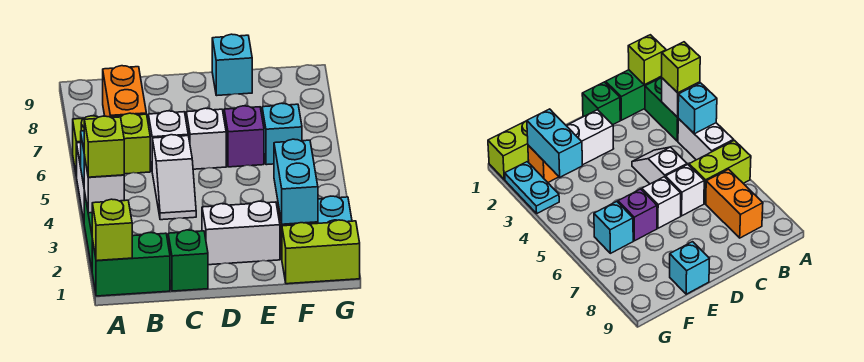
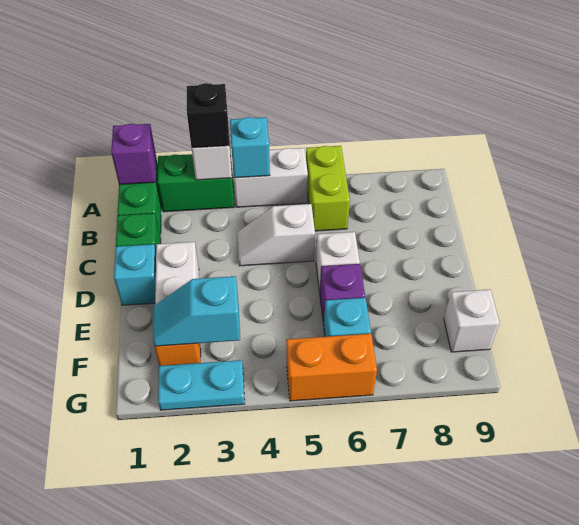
lime brick A1 level 2 -> purple brick A1 level 2
lime brick A3 level 3 -> black brick A3 level 3
orange brick B7:B8 level 1 -> orange brick G5:G6 level 1
white brick C6 level 1 -> white brick F9 level 1
cyan brick E9 level 1 -> cyan brick D1 level 1
lime brick F1:G1 level 1 -> none
cyan brick F2:F3 level 2 -> cyan slope F2:F3 level 2 top 3

